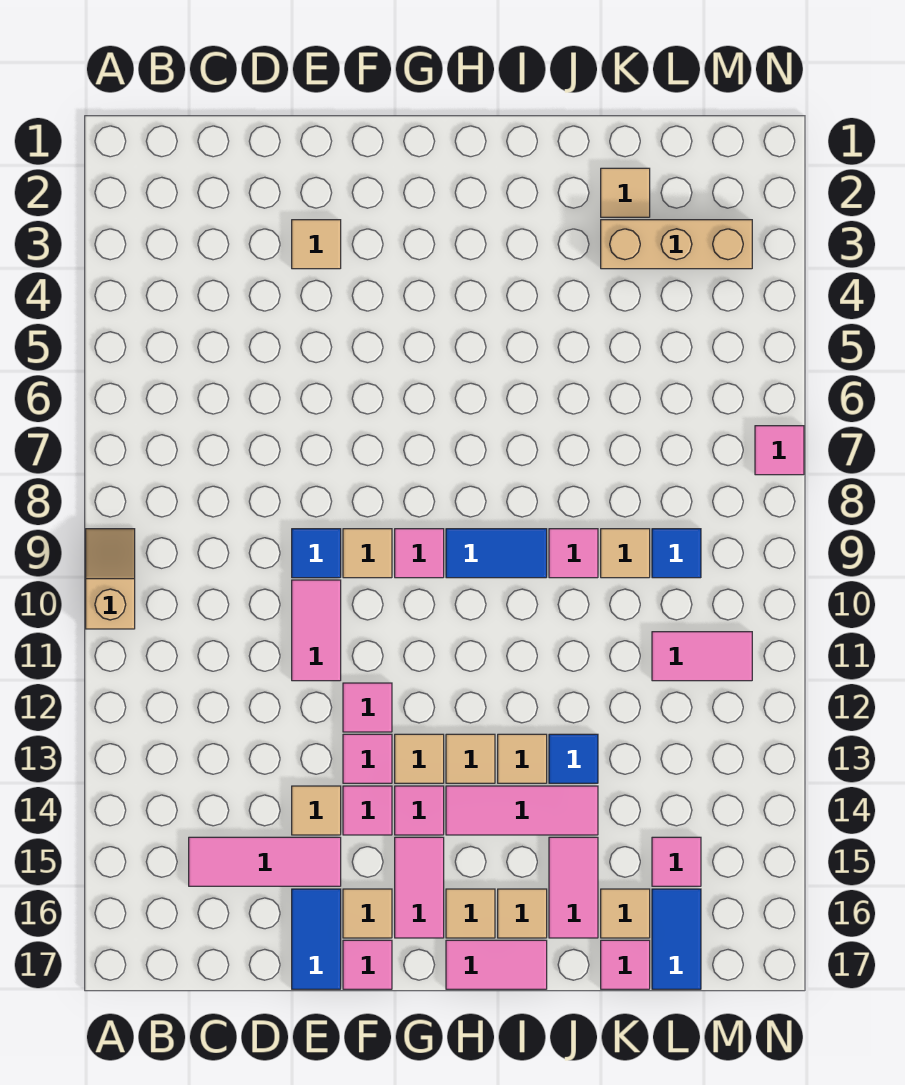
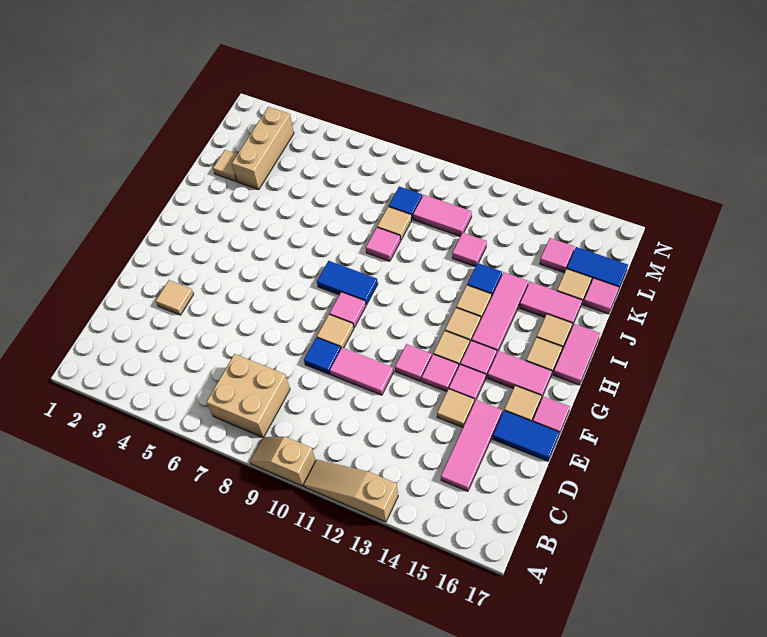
none -> tan slope A11:A13 level 1 top 13
none -> tan brick B7:C8 level 1
blue tile H9:I9 level 1 -> blue tile H8:H9 level 1
pink tile L11:M11 level 1 -> pink tile L10:L11 level 1
pink tile N7 level 1 -> pink tile K12 level 1

